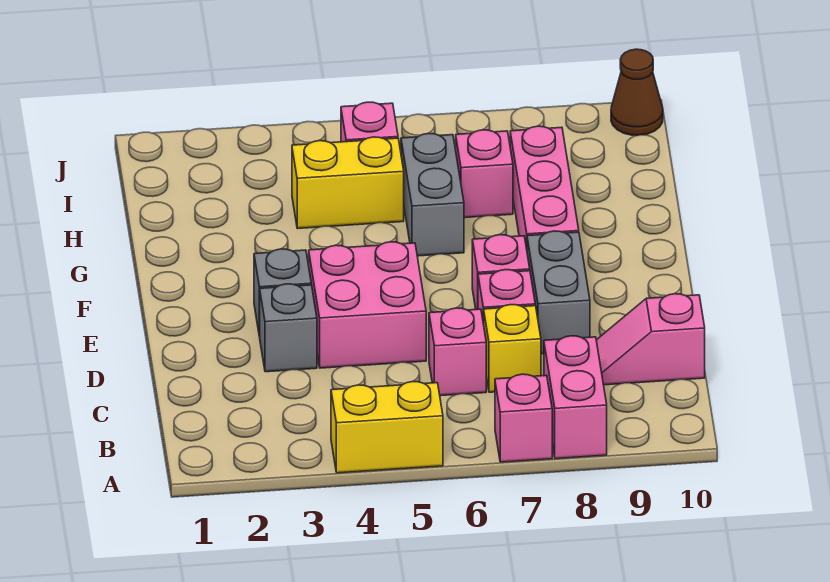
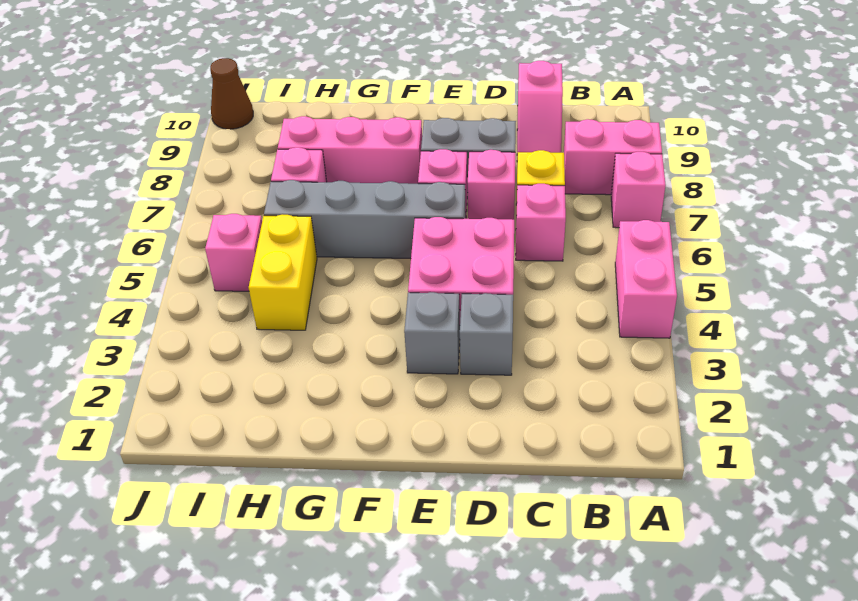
yellow brick A4:A5 level 1 -> pink brick A4:A5 level 1
grey brick G6:H6 level 1 -> grey brick E6:H6 level 1

